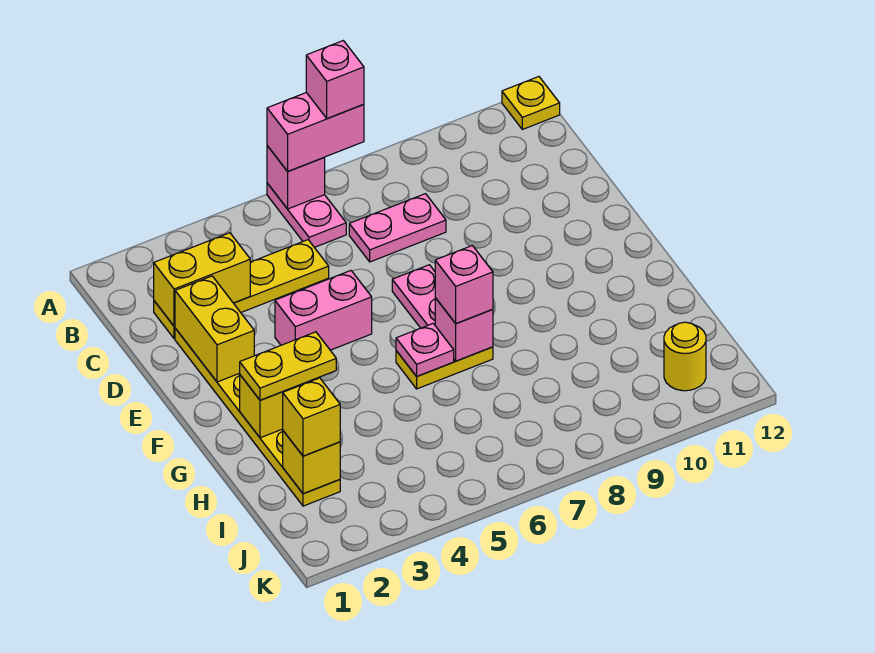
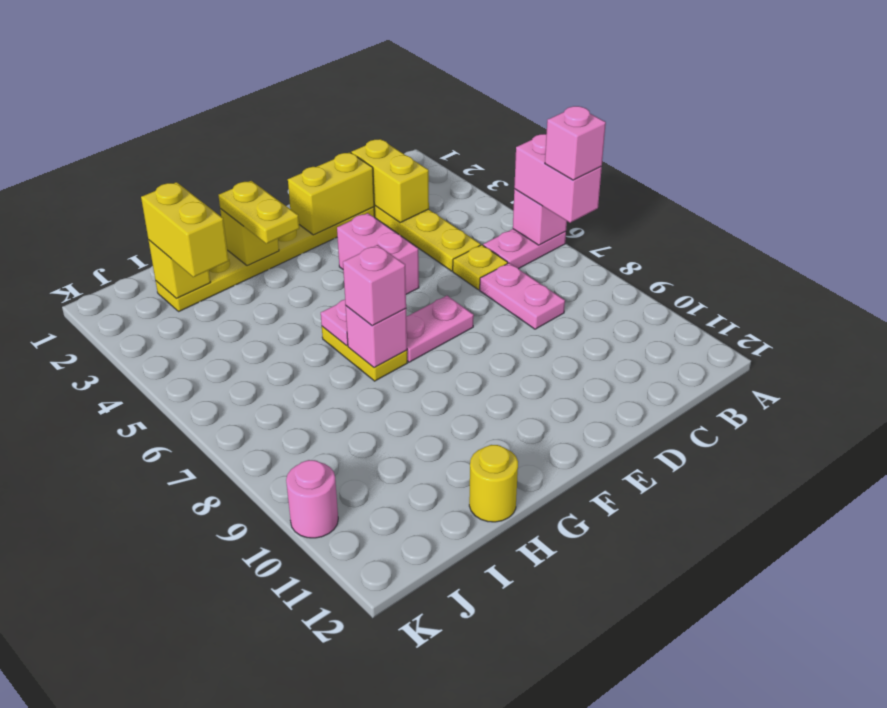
yellow plate A12 level 1 -> yellow plate C6 level 1
yellow brick I2 level 3 -> yellow brick I2:I3 level 3
yellow round brick J11 level 1 -> yellow round brick H12 level 1
none -> pink round brick K10 level 1

